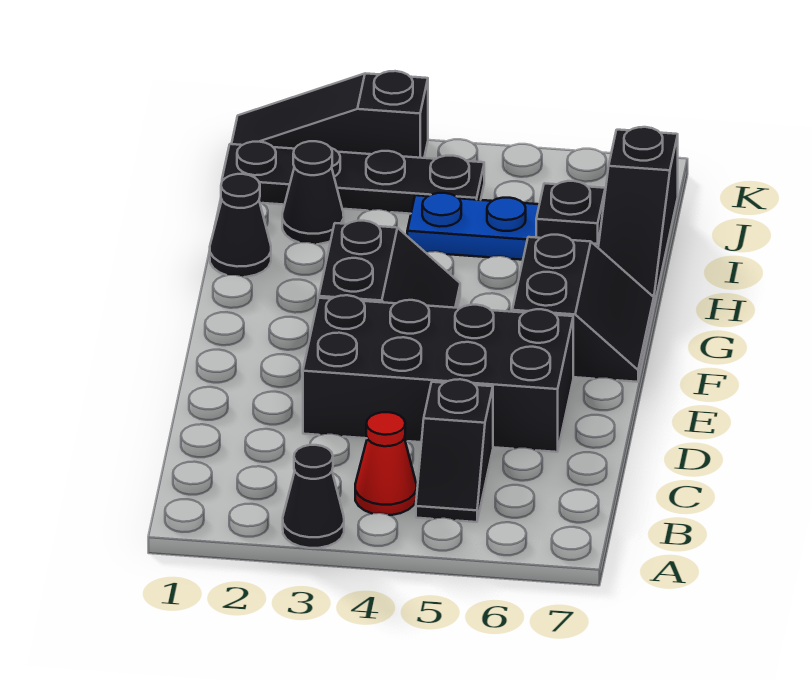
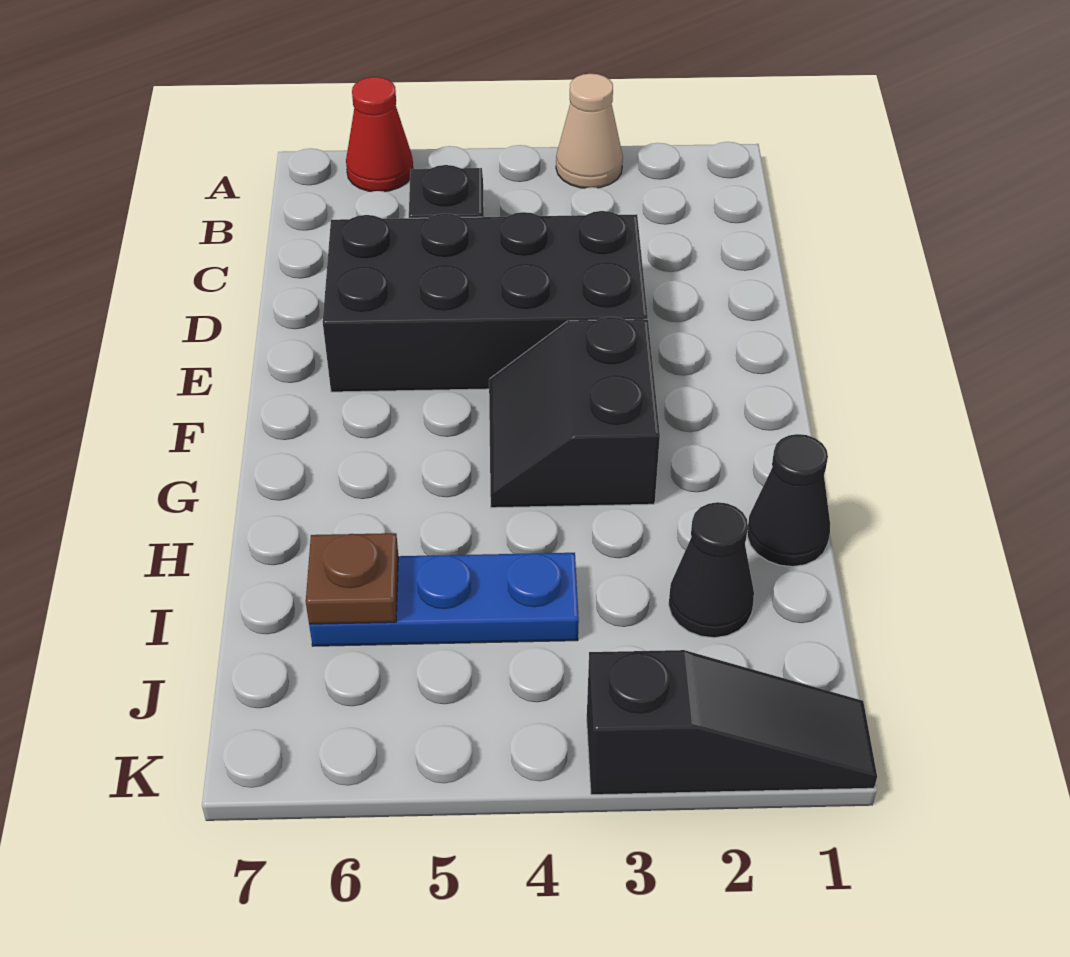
black cone A3 level 1 -> tan cone A3 level 1
red cone B4 level 1 -> red cone A6 level 1
black slope F6:G7 level 1 top 6 -> none
black slope H7:J7 level 1 top J -> none
black plate I6 level 2 -> brown plate I6 level 2
black plate J1:J4 level 1 -> none

